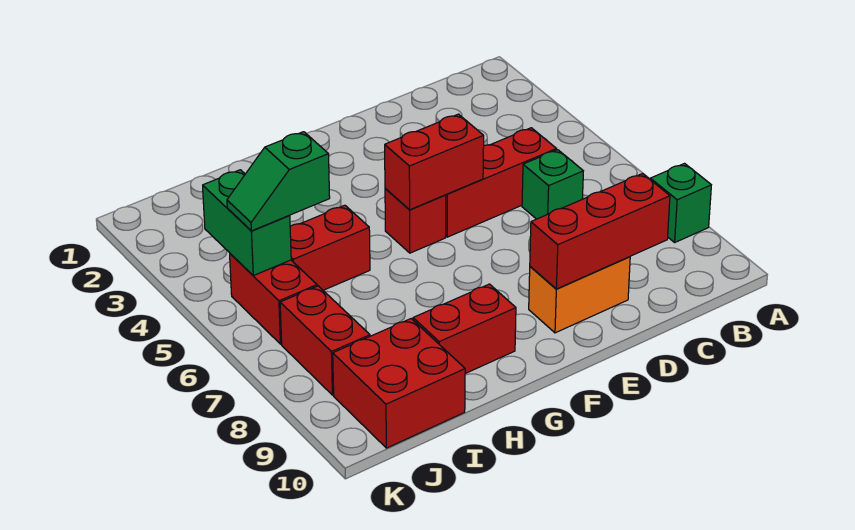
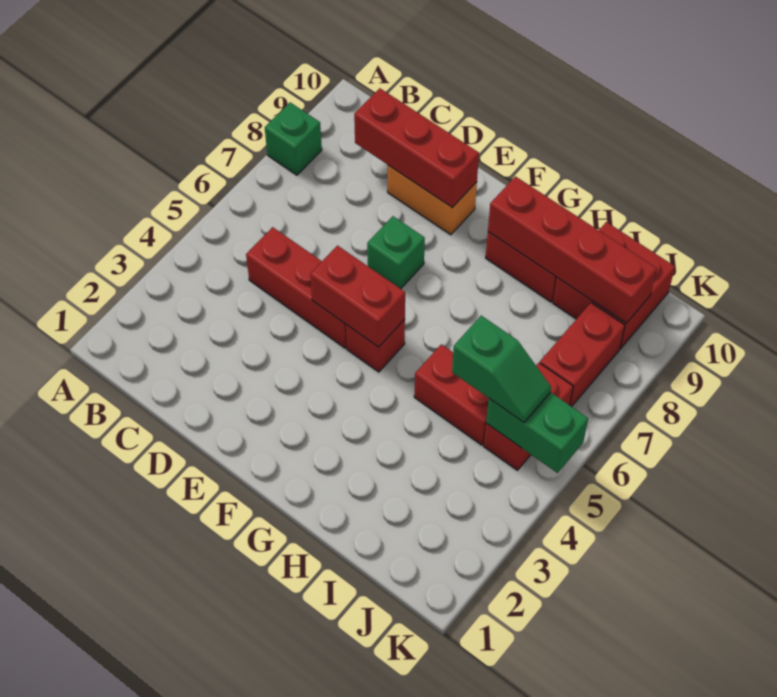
green brick C6 level 1 -> green brick E7 level 1
none -> red brick G9:J9 level 2
green brick J4:J5 level 2 -> green brick J5:K5 level 2

